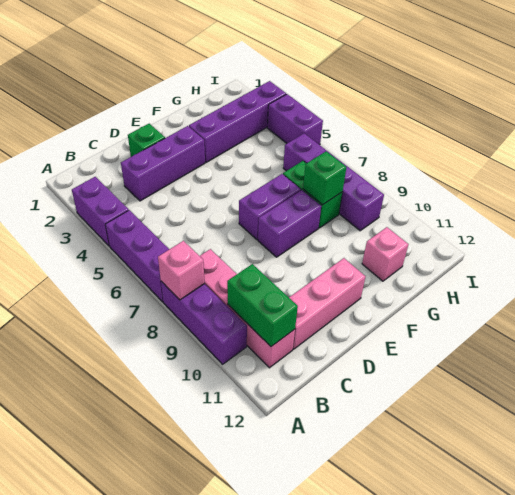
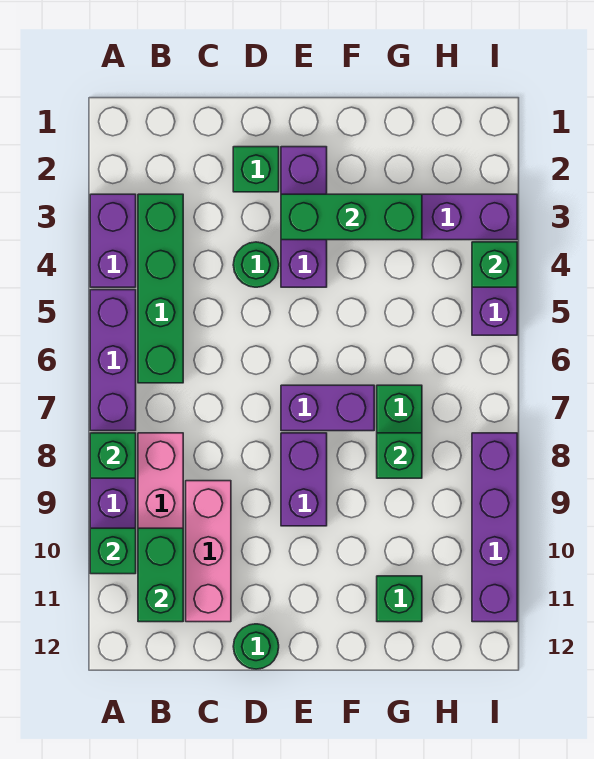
pink brick A8 level 2 -> green brick A8 level 2
none -> green brick A10 level 2
none -> green brick B3:B6 level 1
purple brick C3:E3 level 1 -> purple brick E2:E4 level 1
pink brick C11:E11 level 1 -> pink brick C9:C11 level 1
none -> green round brick D4 level 1
none -> green round brick D12 level 1
none -> green brick E3:G3 level 2
purple brick E8:F8 level 1 -> purple brick E8:E9 level 1
pink brick G11 level 1 -> green brick G11 level 1
purple brick H6:H9 level 1 -> purple brick I8:I11 level 1
none -> green brick I4 level 2

